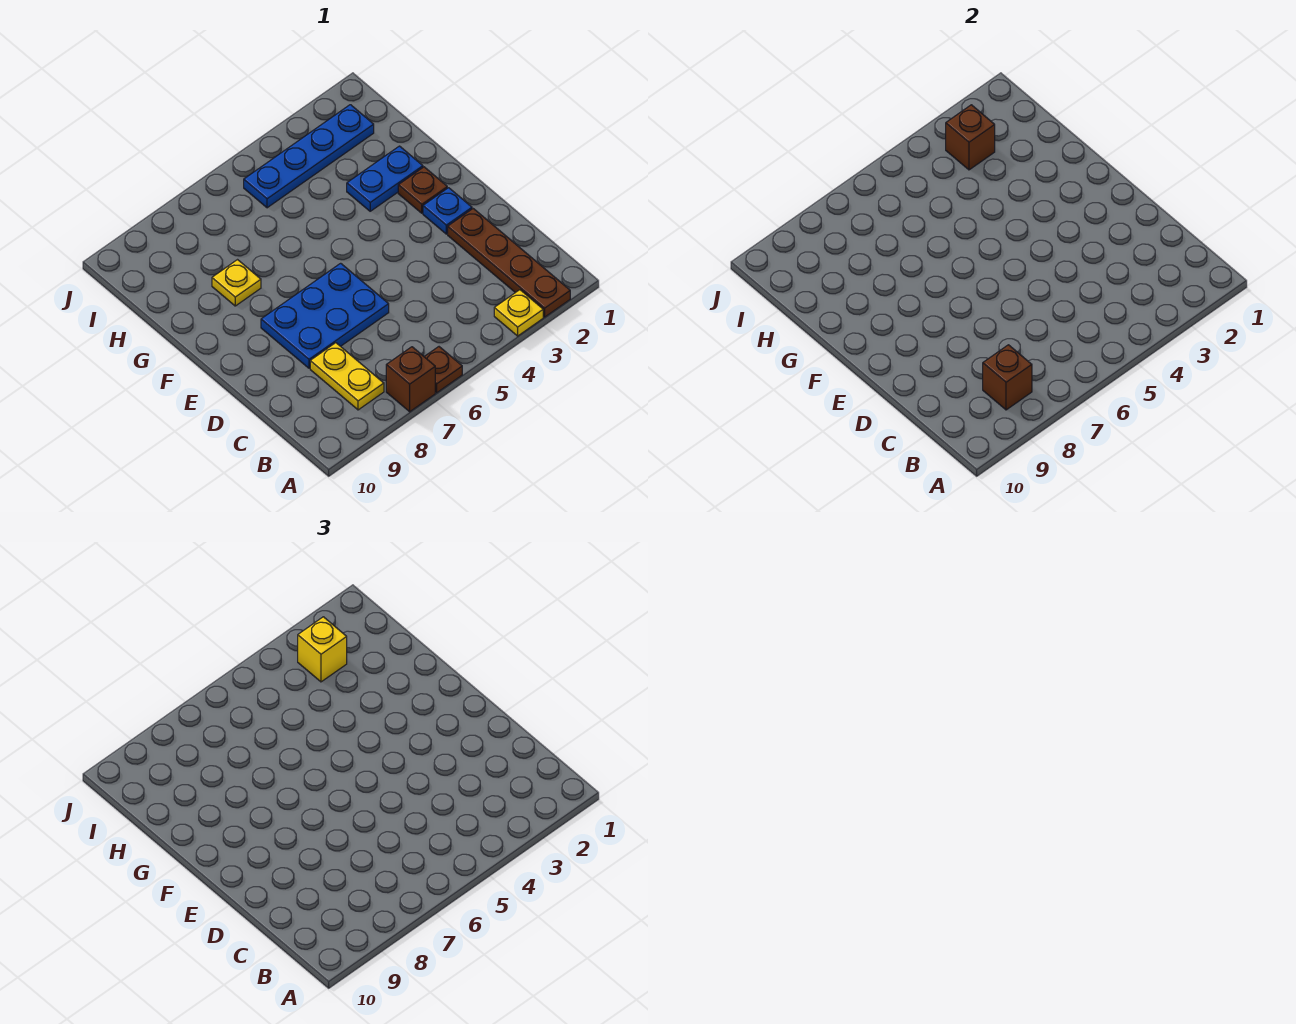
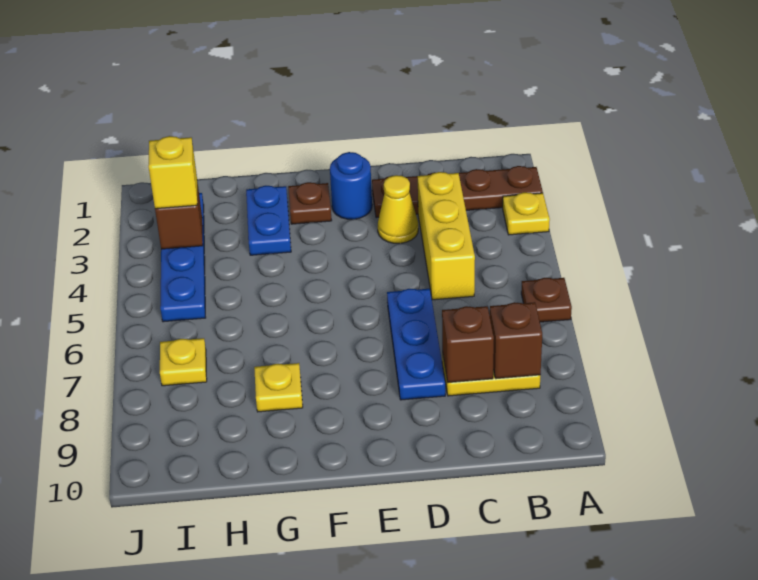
brown brick A7 level 1 -> brown brick C8 level 2
none -> yellow brick C3:C5 level 1
none -> yellow cone D3 level 1
blue plate D6:E8 level 1 -> blue plate D6:D8 level 1
blue plate E2 level 1 -> blue round brick E2 level 1
none -> yellow plate I7 level 1

